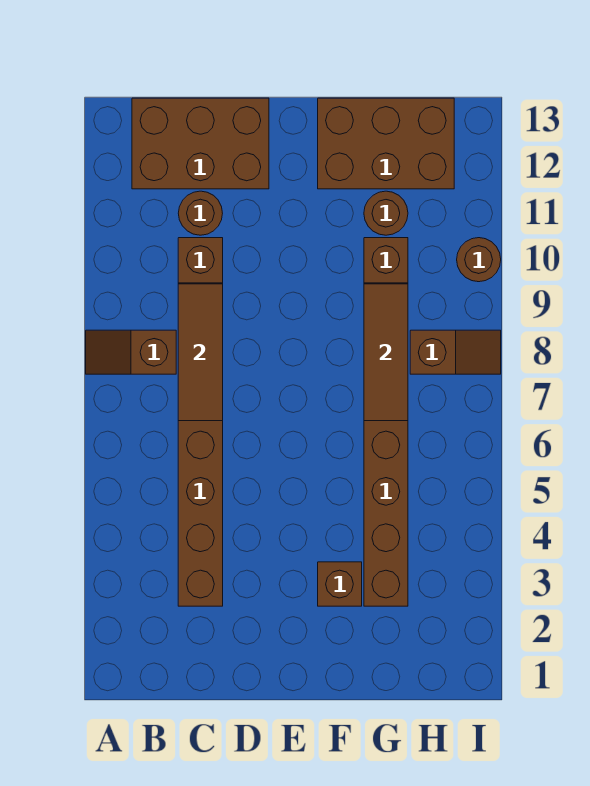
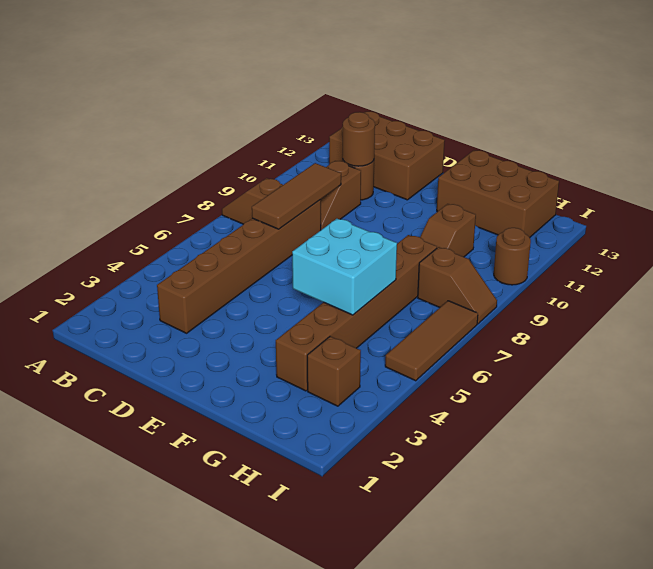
brown brick F3 level 1 -> brown brick H3 level 1
none -> cyan brick F5:G6 level 2
brown tile G7:G9 level 2 -> brown tile I5:I7 level 1
brown round brick G11 level 1 -> brown round brick C11 level 2

